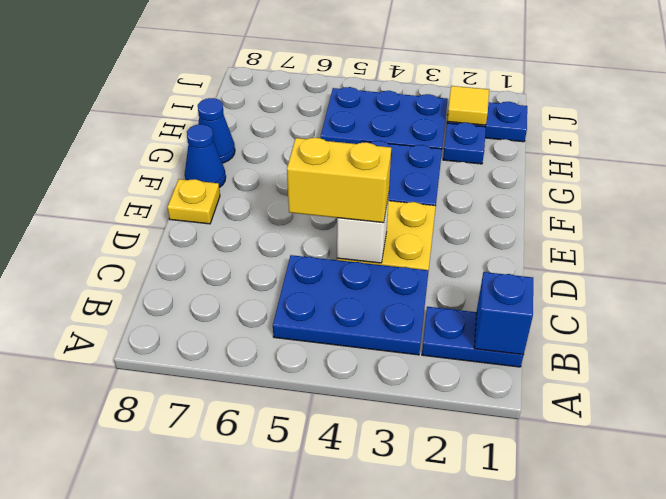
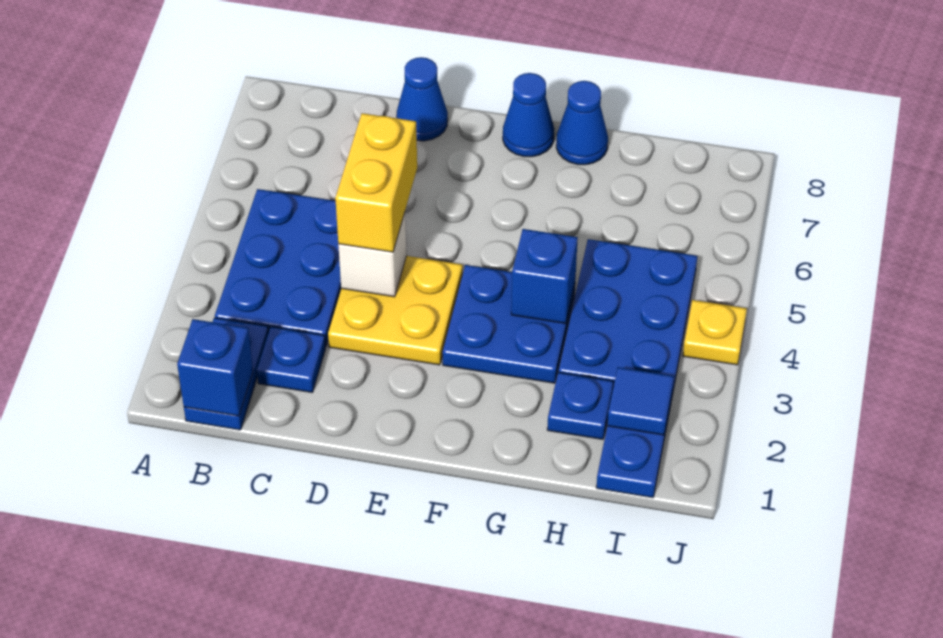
none -> blue plate C2 level 1
none -> blue cone D8 level 1
yellow plate E8 level 1 -> yellow plate J4 level 1
none -> blue brick G4 level 2
yellow tile I2 level 2 -> blue tile I2 level 2

